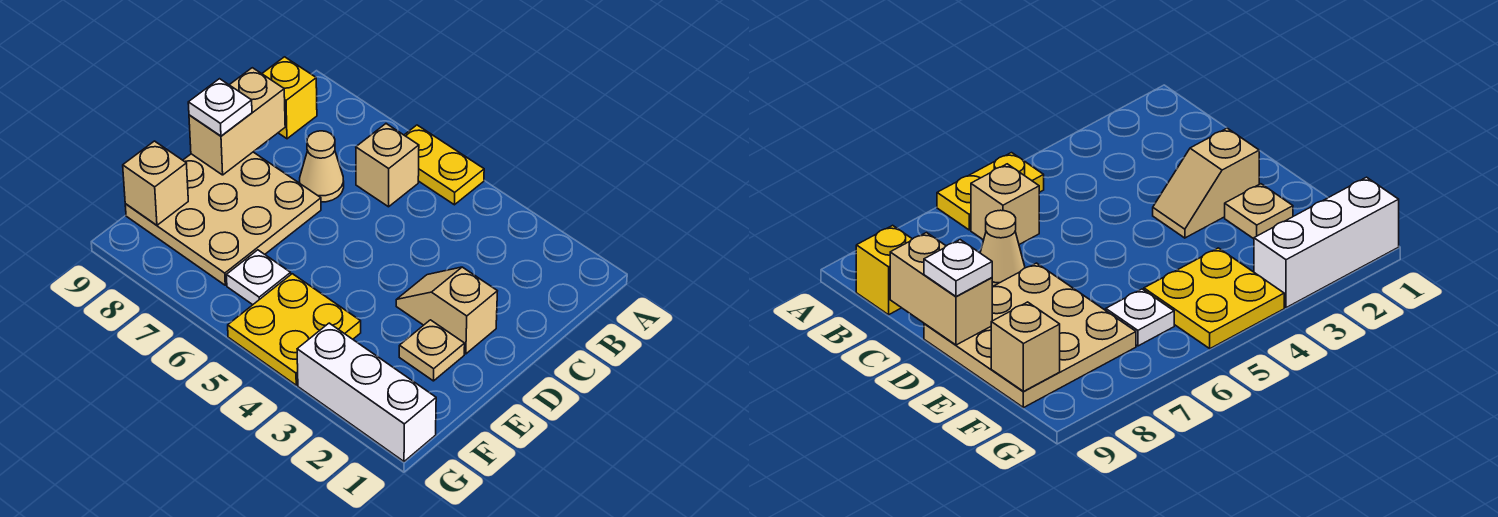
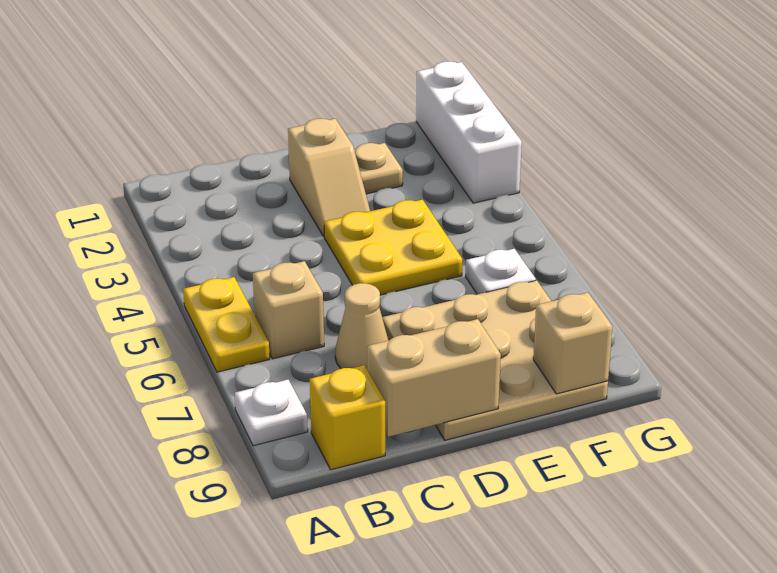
white plate D9 level 3 -> white plate A8 level 1
yellow plate F4:G5 level 1 -> yellow plate D4:E5 level 1

